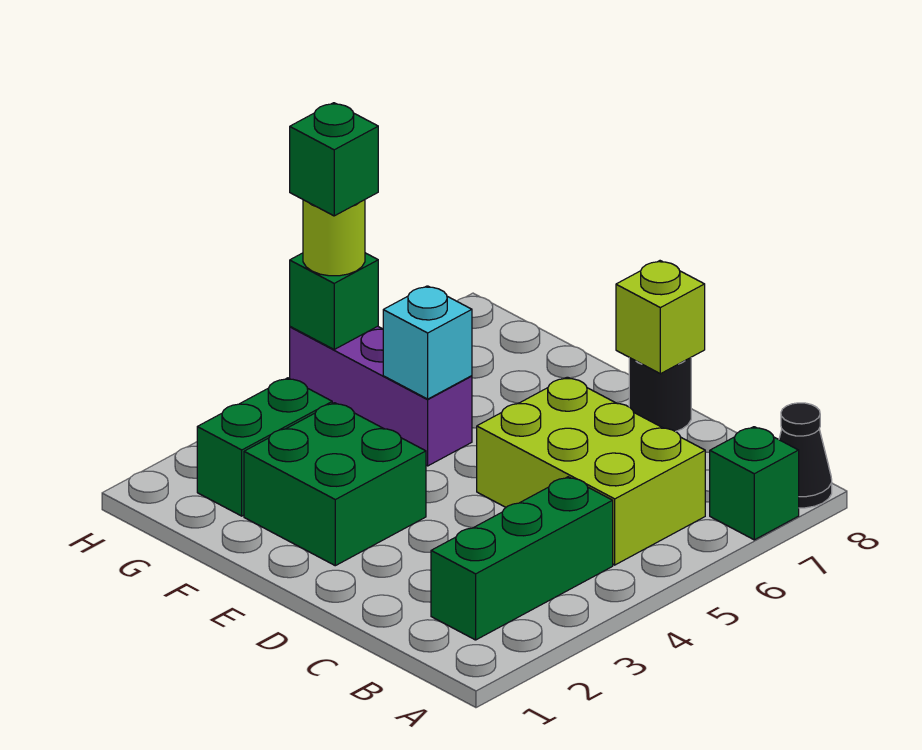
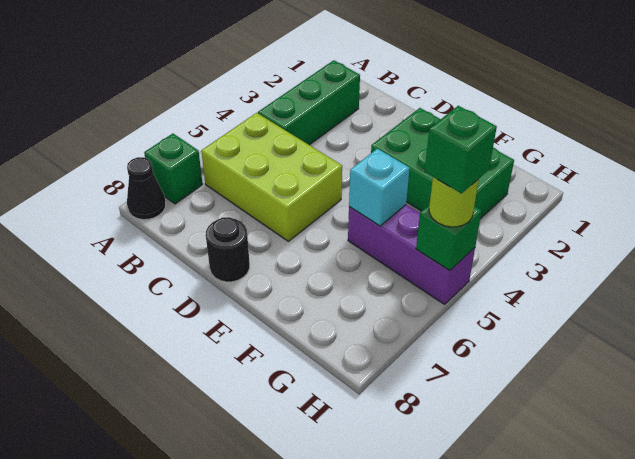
lime brick D8 level 2 -> none

